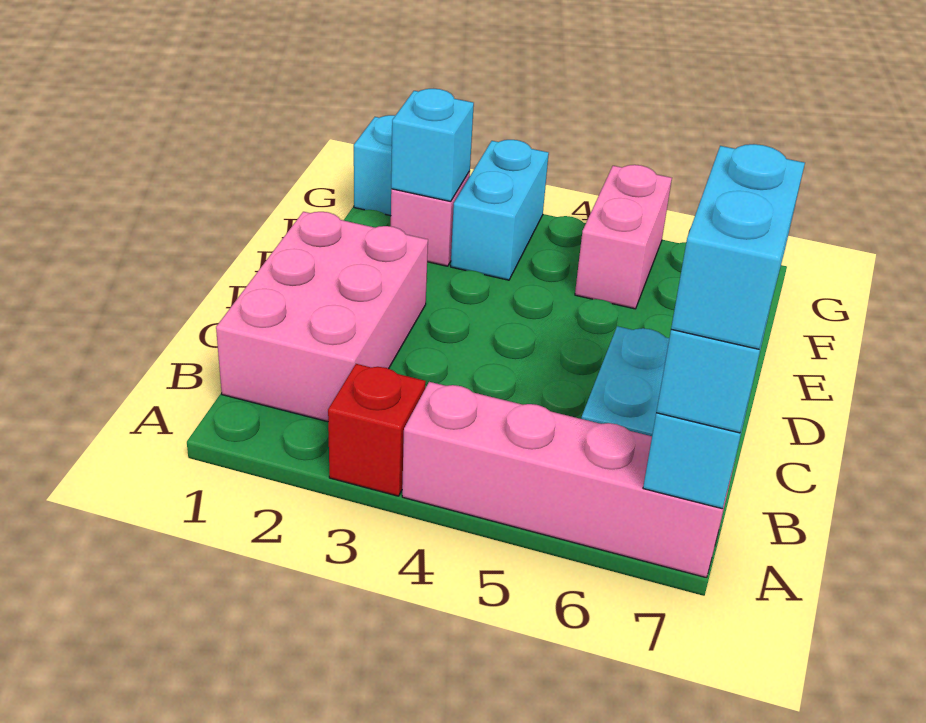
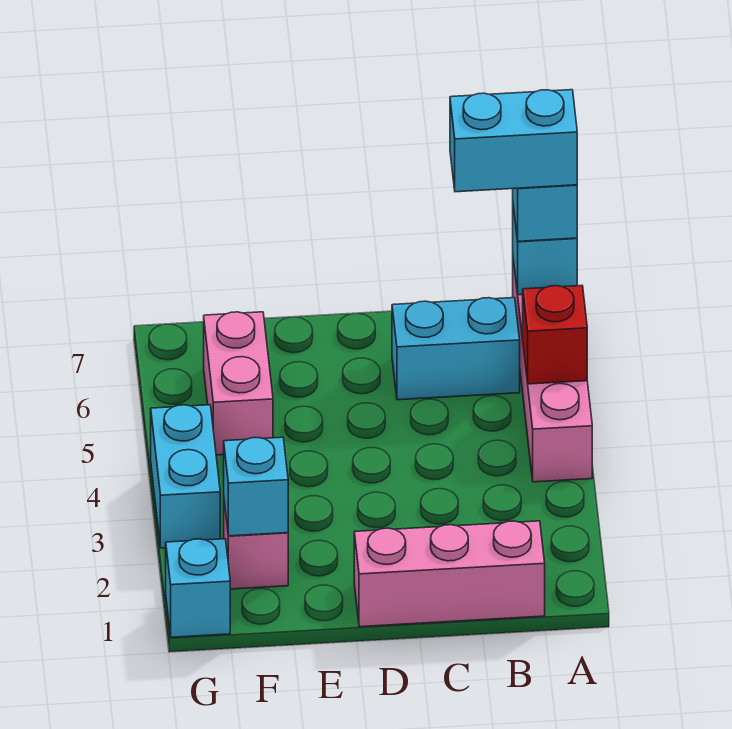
red brick A3 level 1 -> red brick A5 level 2
pink brick B1:D2 level 1 -> pink brick B1:D1 level 1
cyan brick F3:G3 level 1 -> cyan brick G3:G4 level 1
pink brick F5:G5 level 1 -> pink brick F5:F6 level 1

